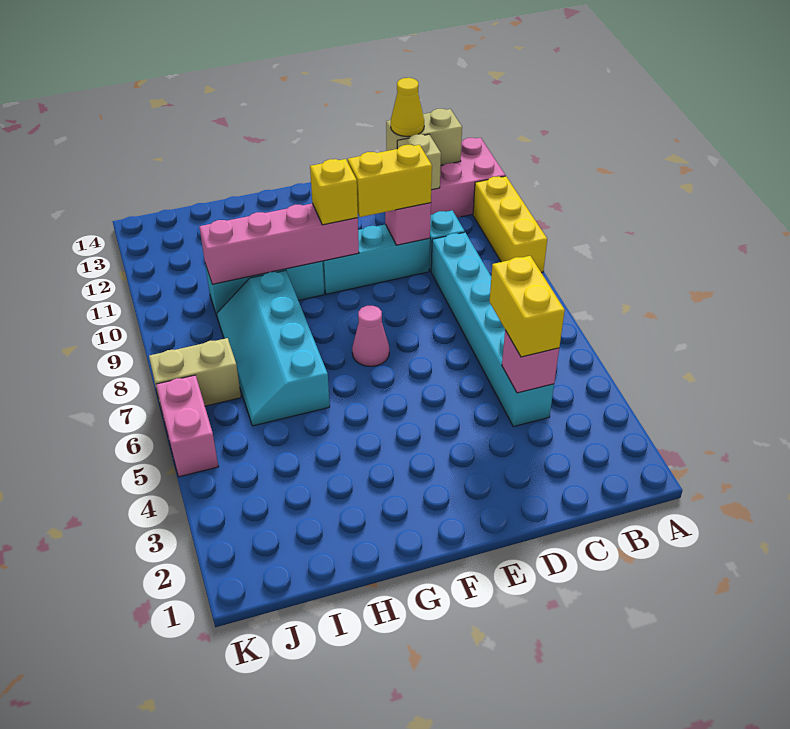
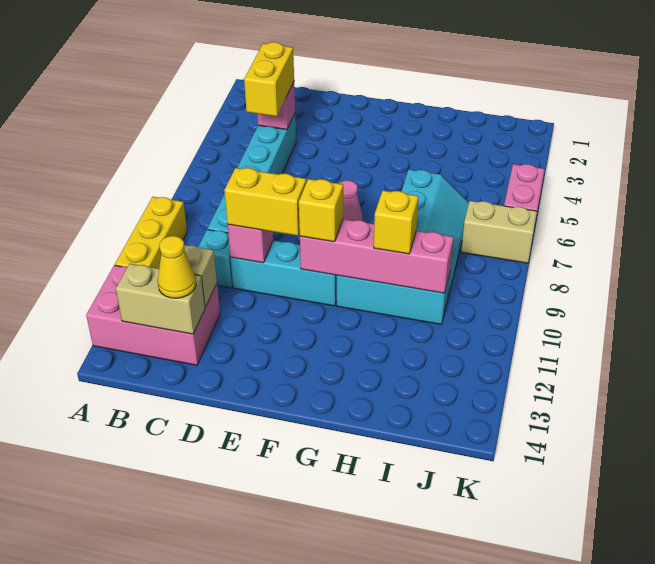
none -> yellow brick H10 level 3

